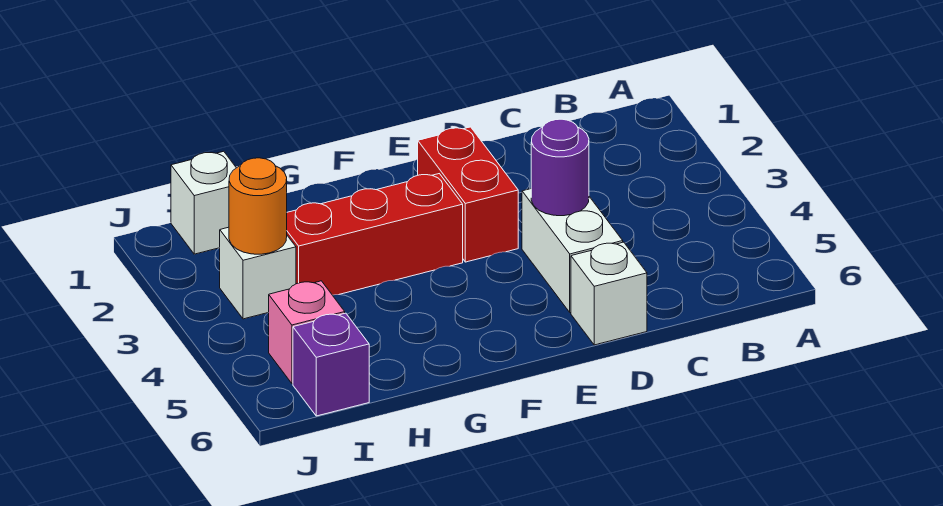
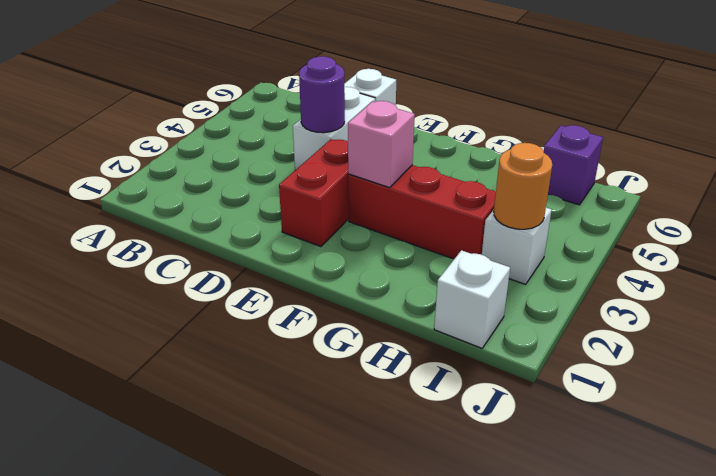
pink brick I5 level 1 -> pink brick F3 level 2

